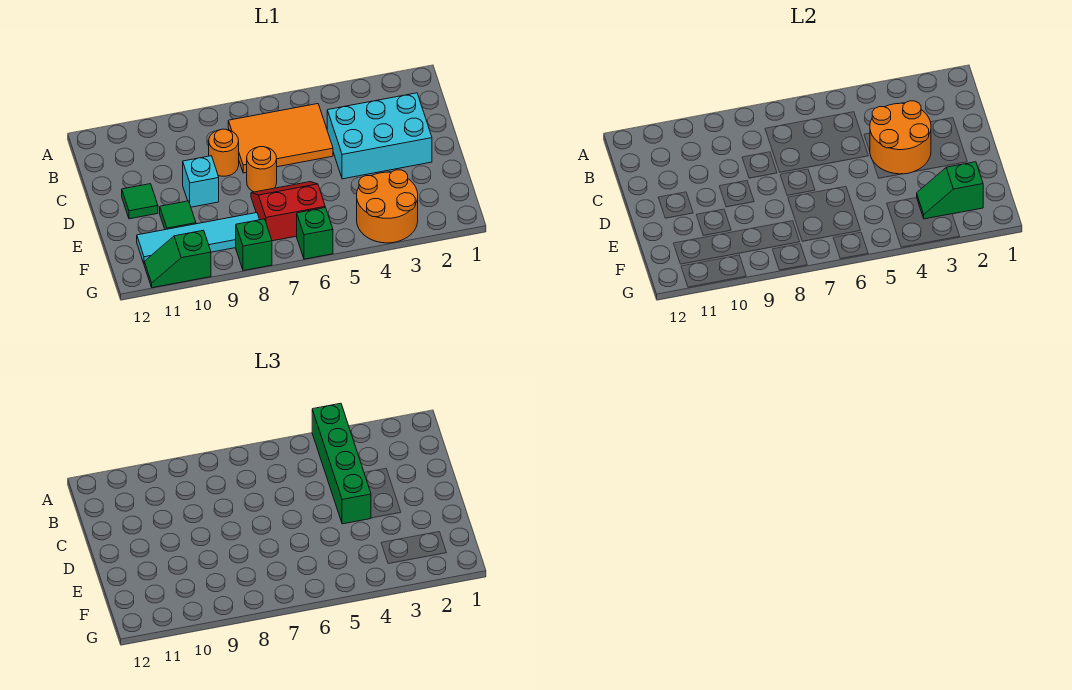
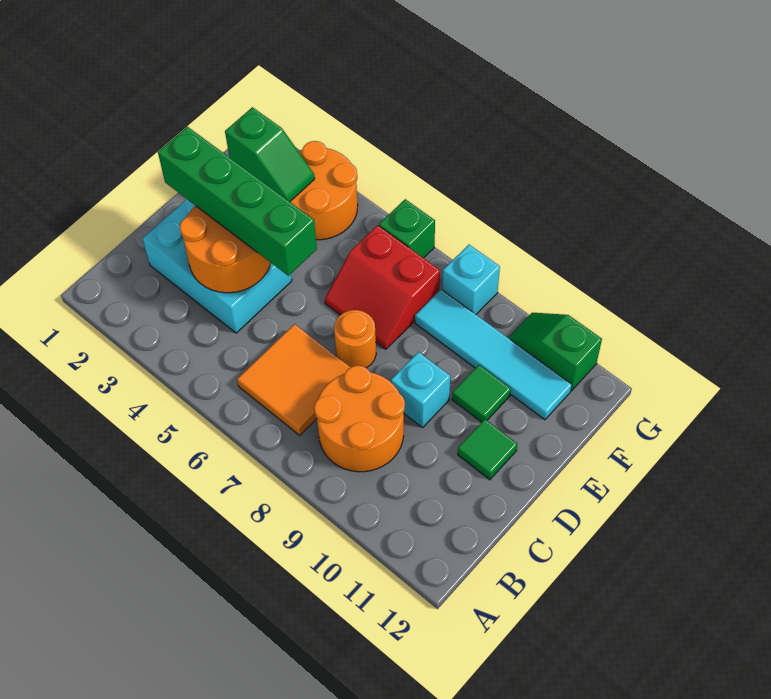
green brick A4:D4 level 3 -> green brick D2:D5 level 3
orange tile B5:C7 level 1 -> orange tile B6:C7 level 1
orange round brick C8 level 1 -> orange round brick B8:C9 level 1
green brick G8 level 1 -> cyan brick G8 level 1
green slope G10:G11 level 1 top 10 -> green slope G10:G11 level 1 top 11

